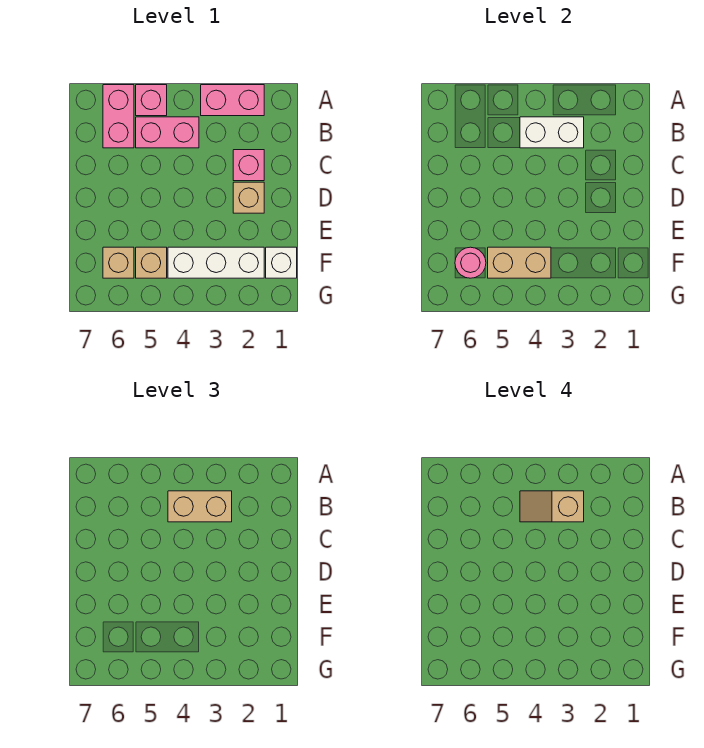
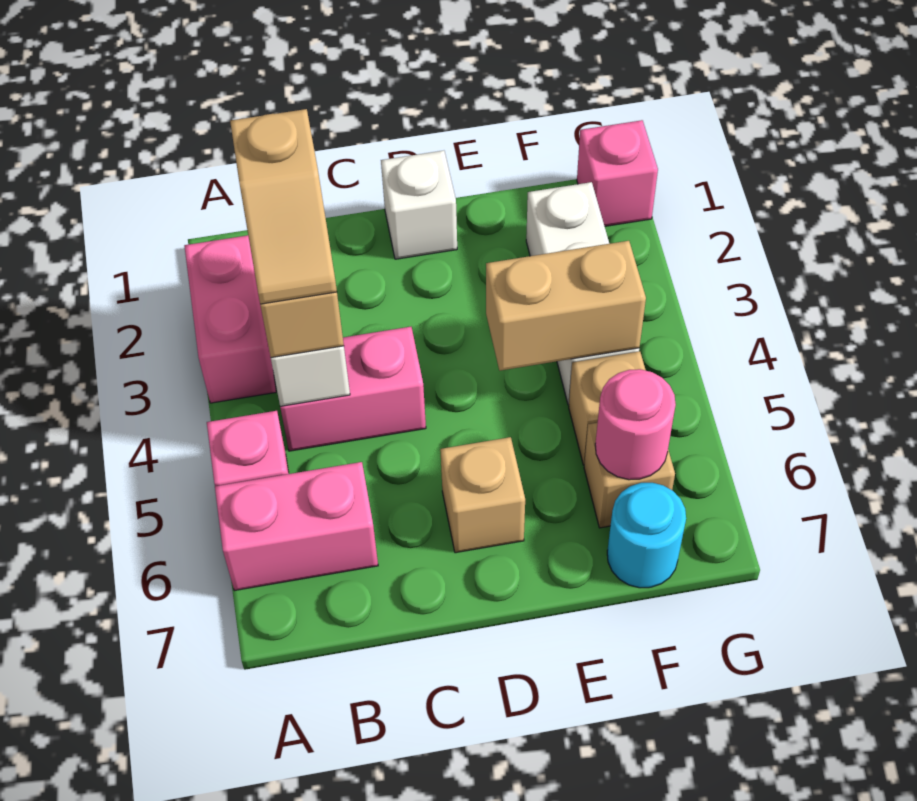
pink brick B4:B5 level 1 -> pink brick B4:C4 level 1
pink brick C2 level 1 -> pink brick G1 level 1
tan brick D2 level 1 -> tan brick D6 level 1
white brick F1 level 1 -> white brick D1 level 1
tan brick F4:F5 level 2 -> tan brick E4:F4 level 2
none -> cyan round brick F7 level 1

